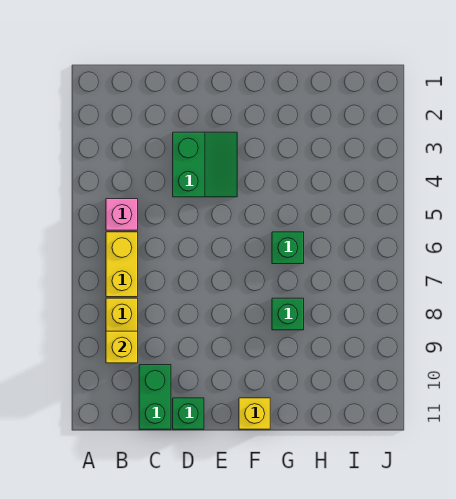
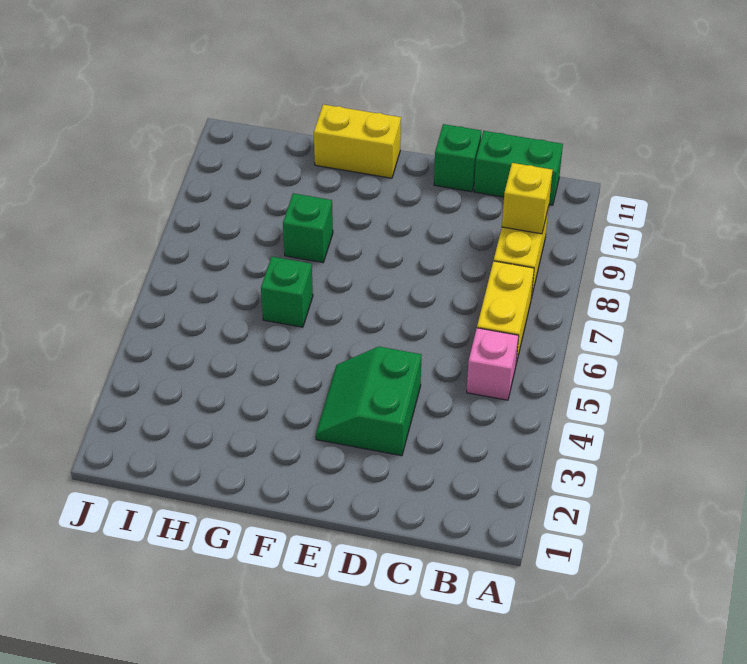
green brick C10:C11 level 1 -> green brick B11:C11 level 1
yellow brick F11 level 1 -> yellow brick F11:G11 level 1

